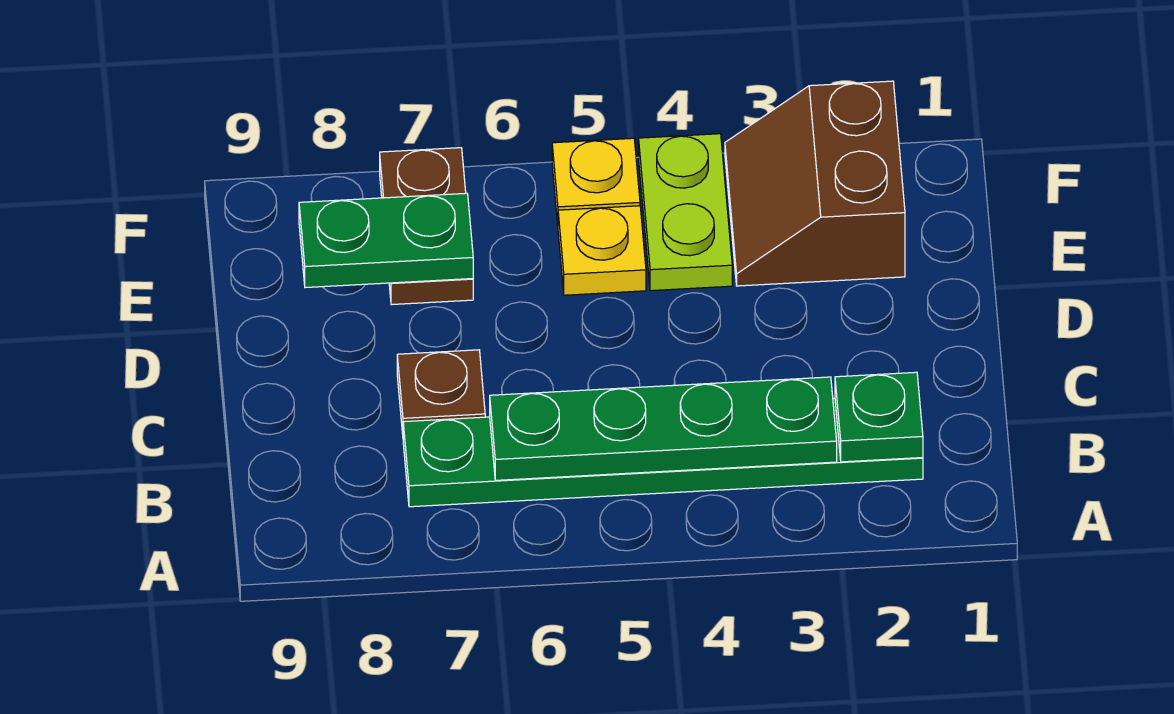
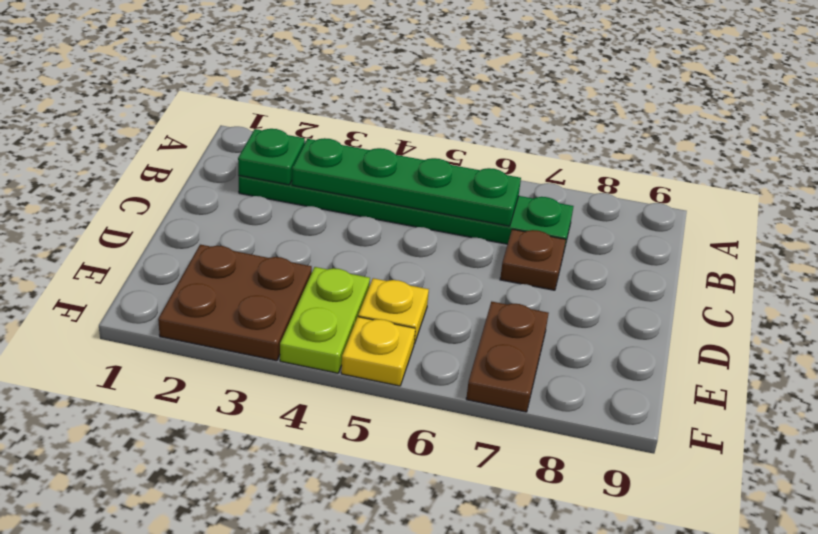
brown slope E2:F3 level 1 top 2 -> brown plate E2:F3 level 1
green plate E7:E8 level 2 -> none

